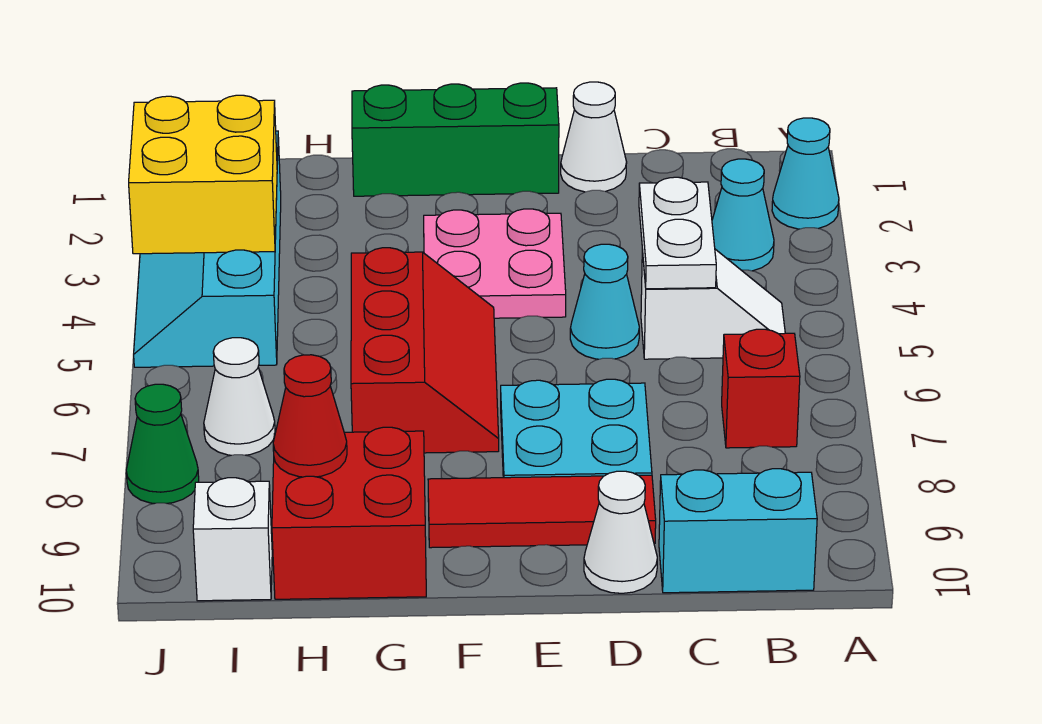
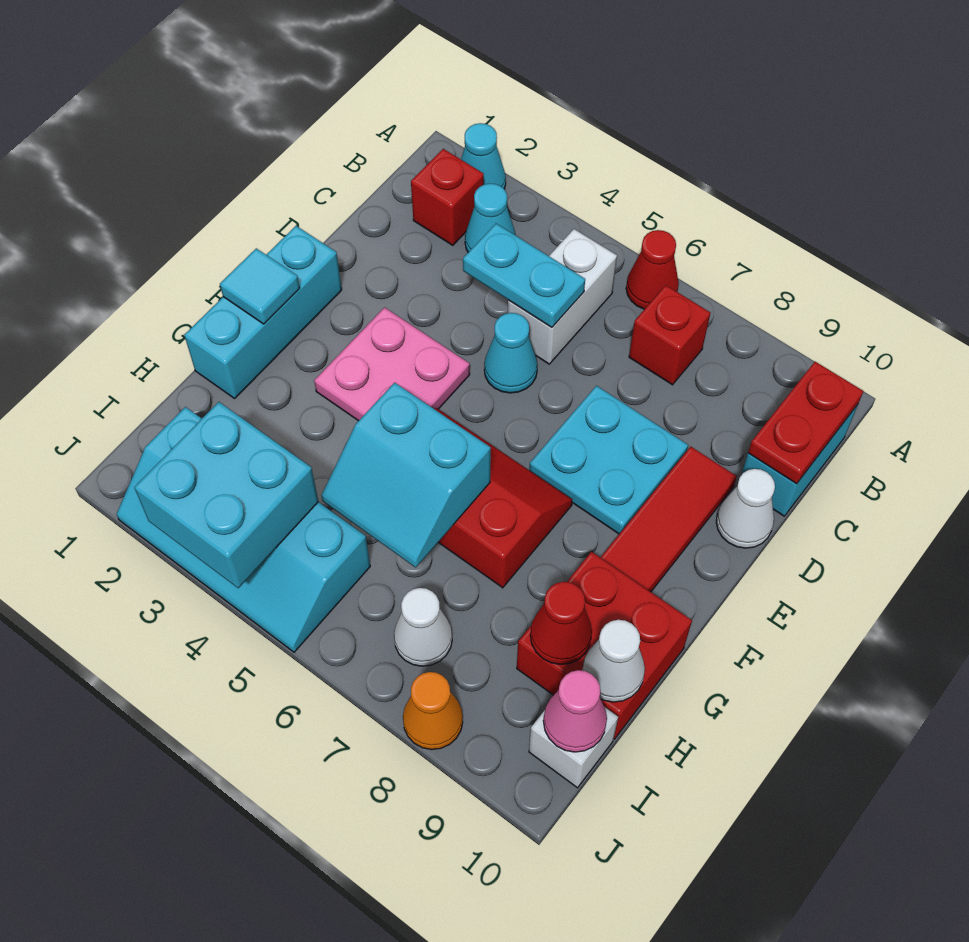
none -> red cone A6 level 1
none -> red brick B2 level 1
white slope B5:C5 level 1 top C -> white brick B5:C5 level 1
none -> red plate B10:C10 level 2
white plate C4:C5 level 2 -> cyan plate C4:C5 level 2
white cone D1 level 1 -> white cone H10 level 2
green brick E1:G1 level 1 -> cyan brick E1:G1 level 1
none -> cyan tile F1 level 2
none -> cyan slope G5:H6 level 2 top G
yellow brick I3:J4 level 2 -> cyan brick I3:J4 level 2
none -> pink cone I10 level 2
green cone J8 level 1 -> orange cone J8 level 1

